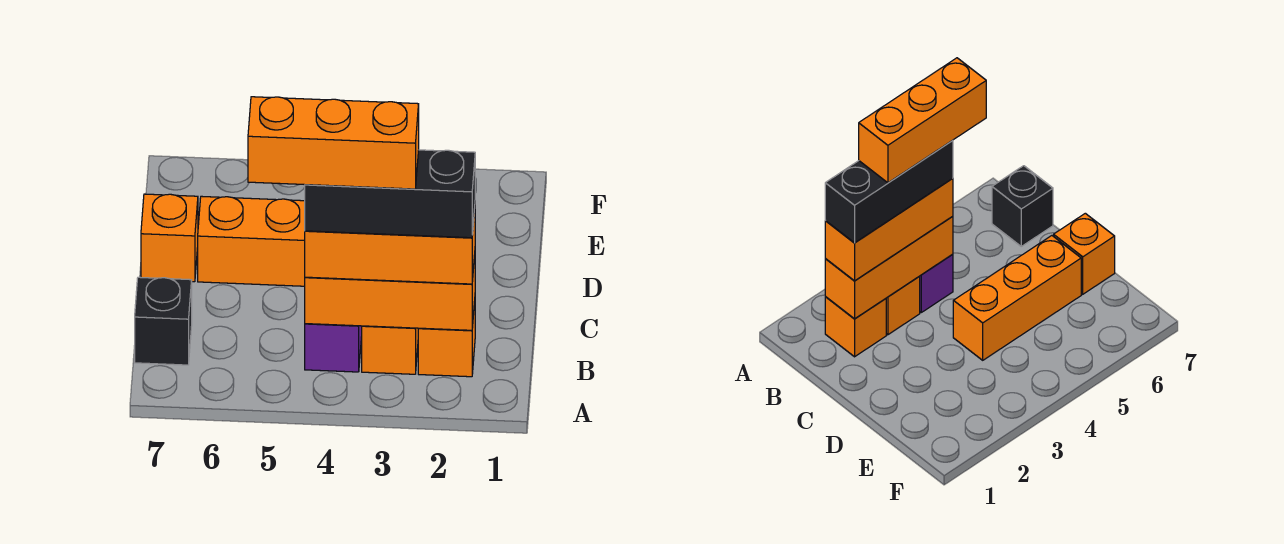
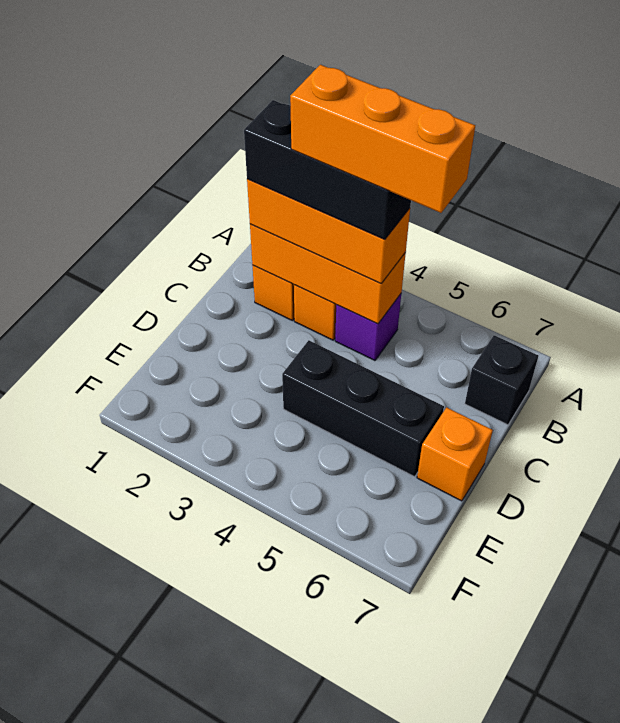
orange brick D4:D6 level 1 -> black brick D4:D6 level 1

